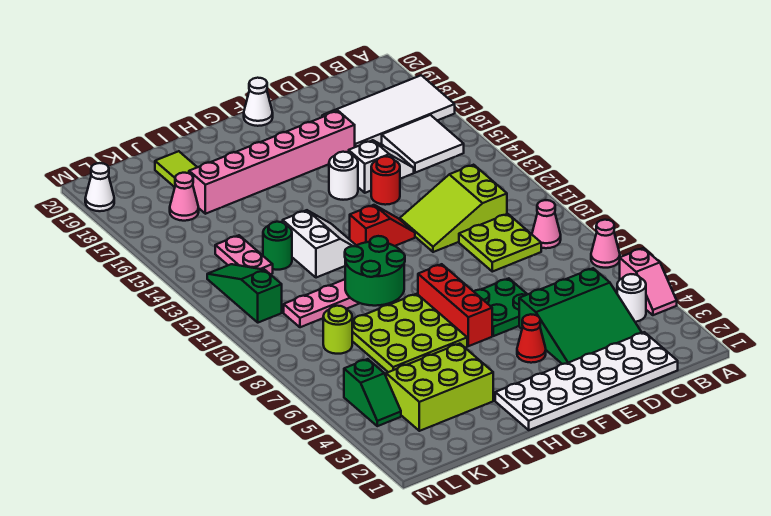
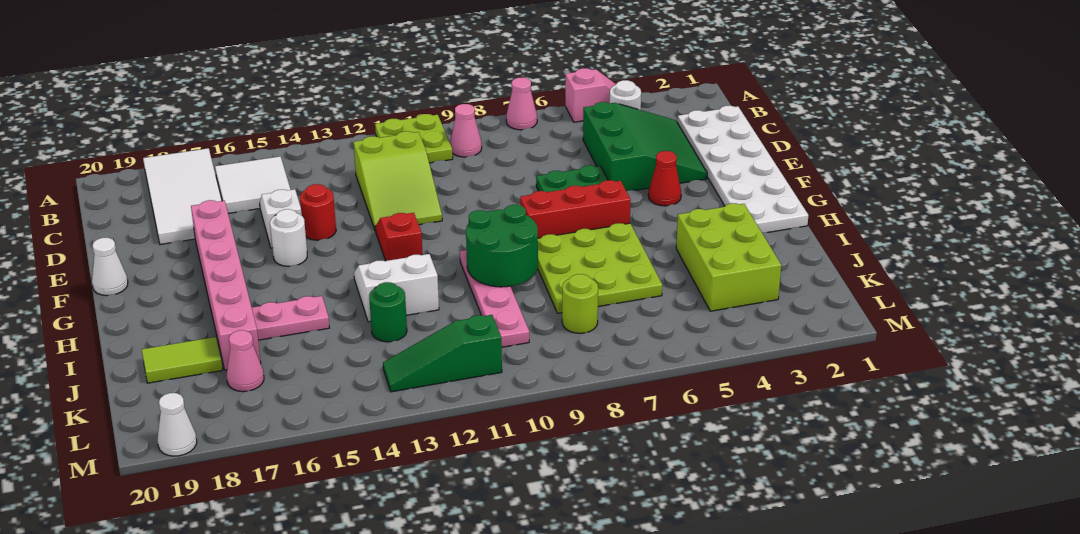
lime plate C9:D10 level 1 -> lime plate A10:B11 level 1
pink plate K13:K14 level 1 -> pink plate I15:I16 level 1
green slope L4:L5 level 1 top 5 -> none

